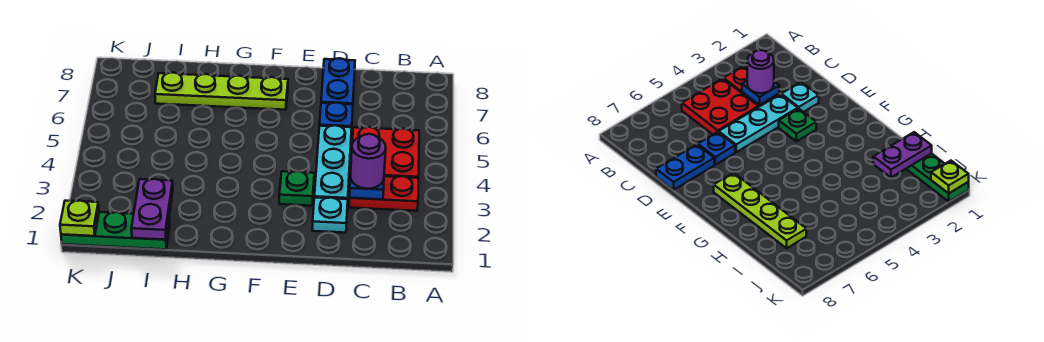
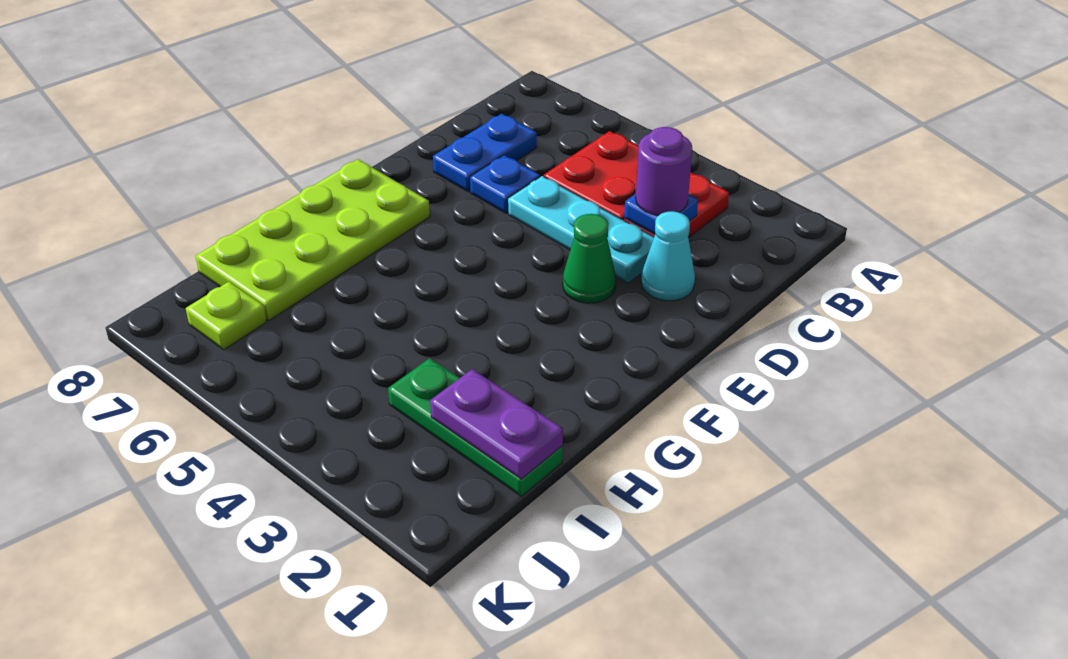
cyan plate D2 level 1 -> cyan cone D2 level 1
blue plate D7:D8 level 1 -> blue plate C7:D7 level 1
green plate E3 level 1 -> green cone E3 level 1
lime plate F7:I7 level 1 -> lime plate F7:I8 level 1
green plate I1:K1 level 1 -> green plate I1:I3 level 1
lime plate K1 level 2 -> lime plate J7 level 1

